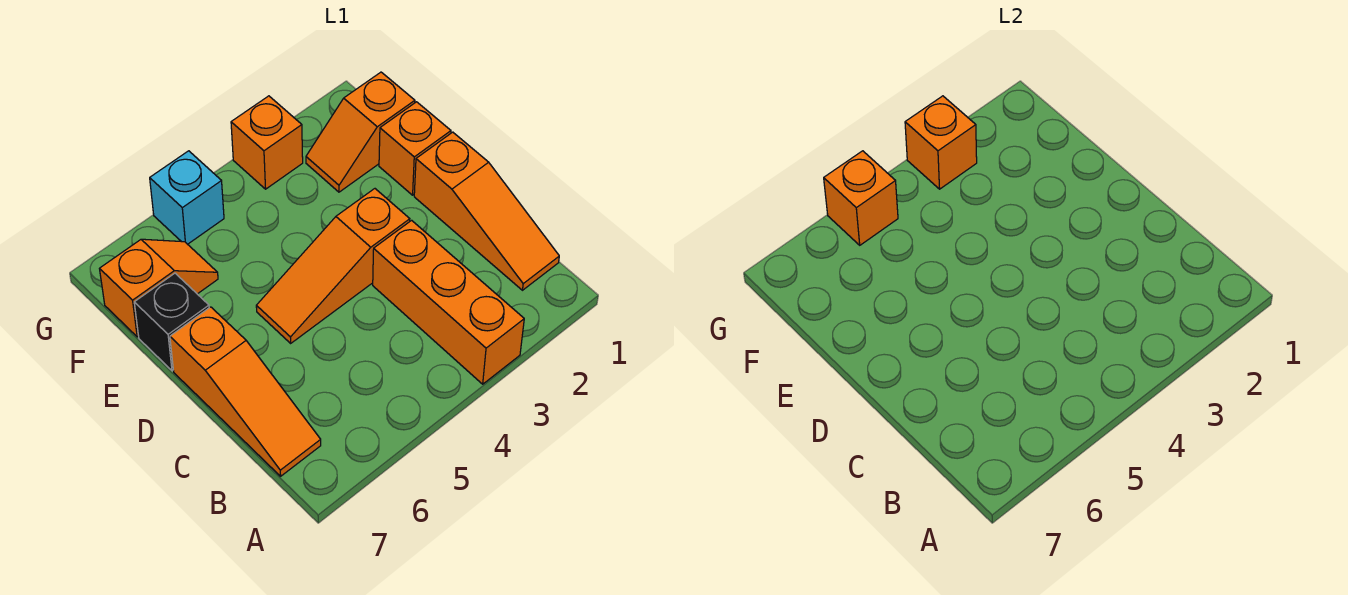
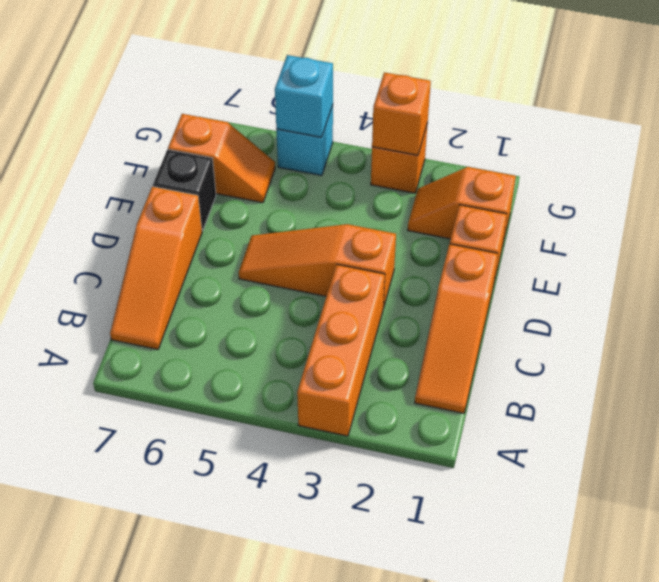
orange brick G5 level 2 -> cyan brick G5 level 2

